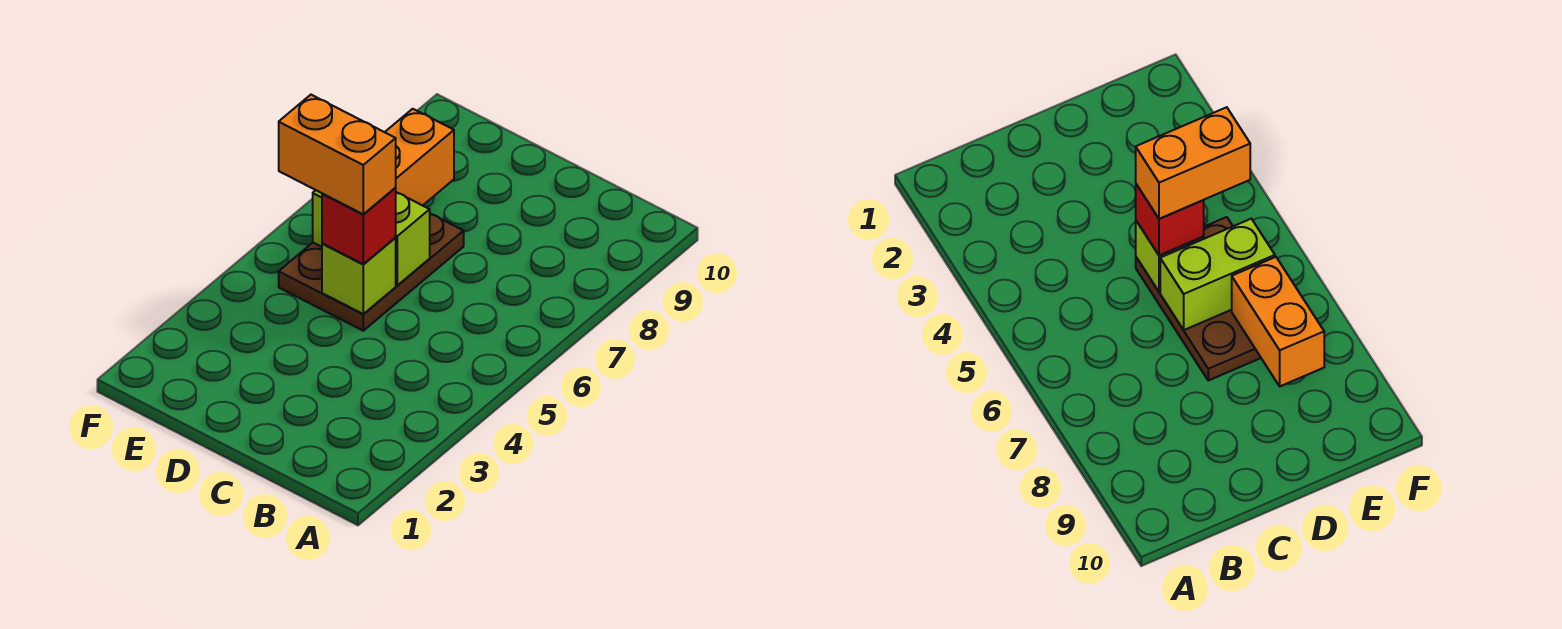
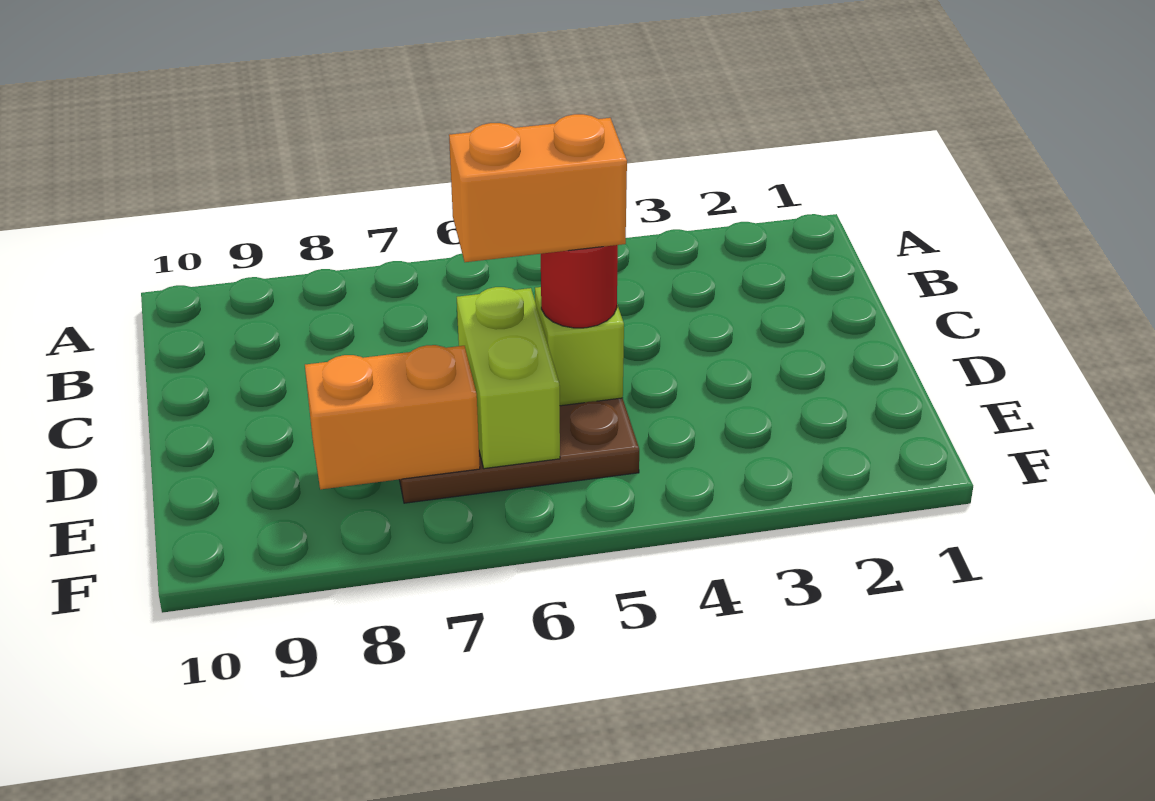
red brick D5 level 3 -> red round brick D5 level 3
orange brick D5:E5 level 4 -> orange brick D5:D6 level 4

